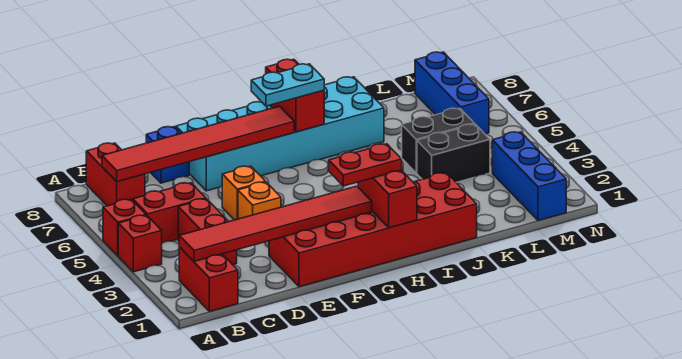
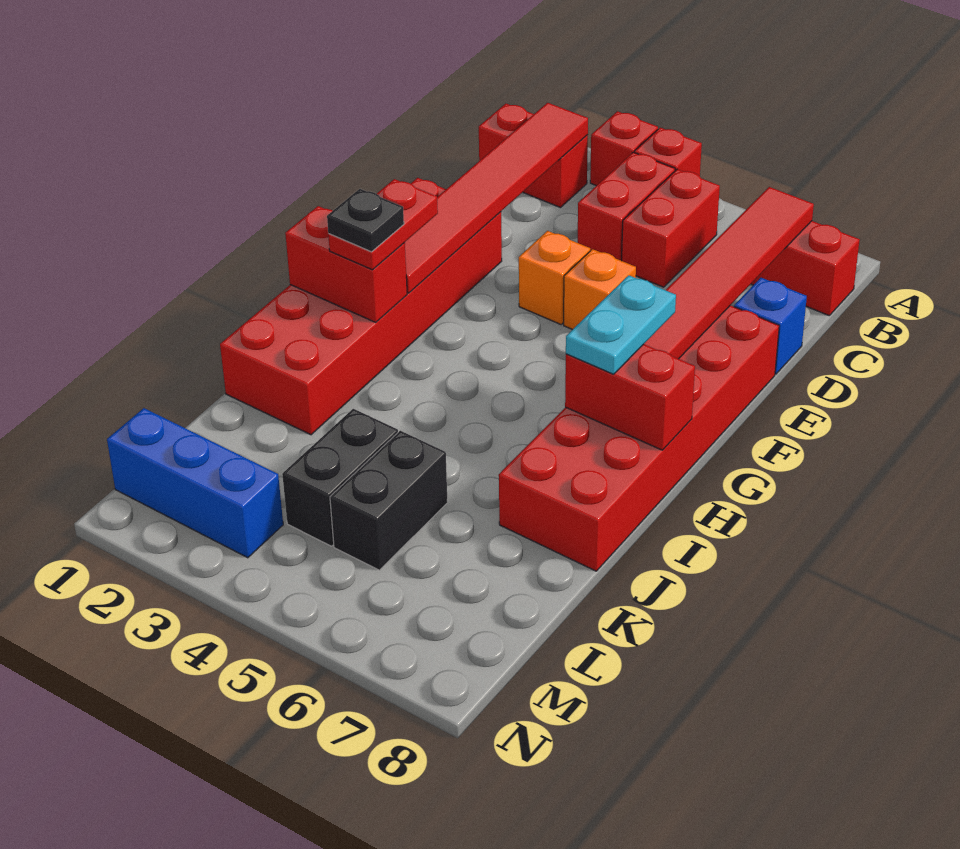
red brick A5 level 1 -> red brick A3 level 1
red brick C3:C4 level 1 -> red brick B4:C4 level 1
cyan brick E7:J8 level 1 -> red brick E7:J8 level 1
none -> black plate H2 level 4
blue brick M6:M8 level 1 -> none

